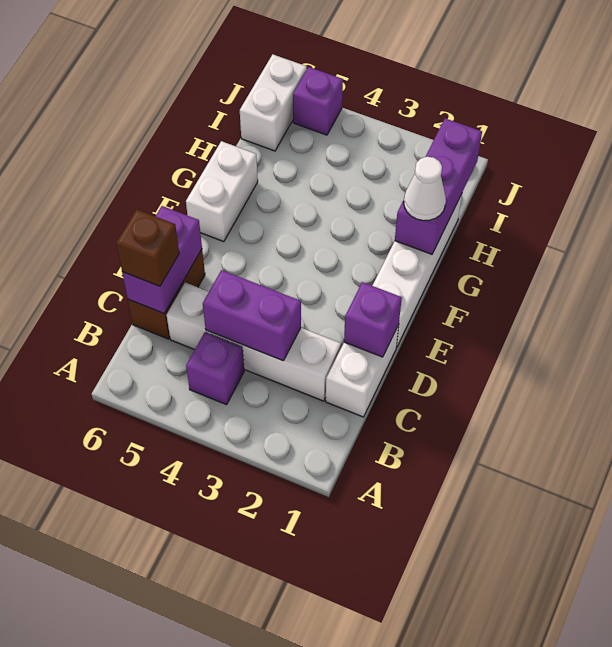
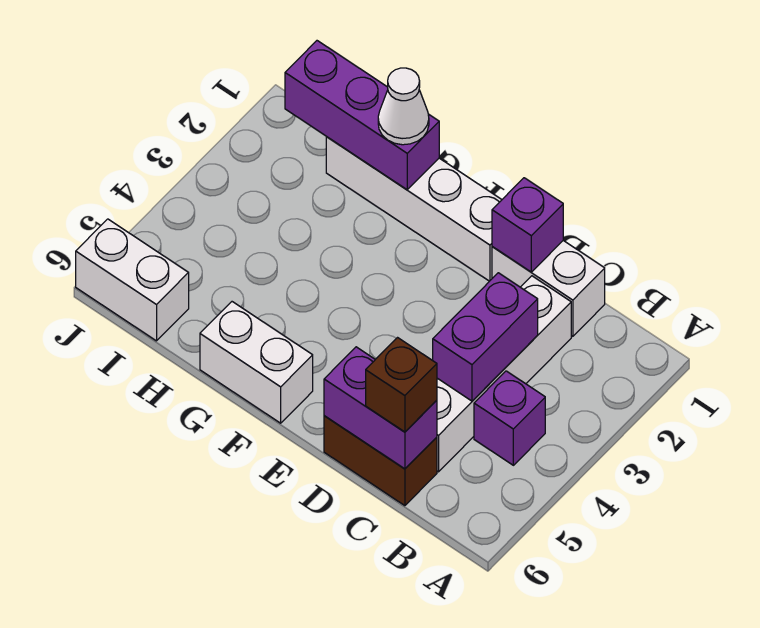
purple brick J5 level 1 -> none

